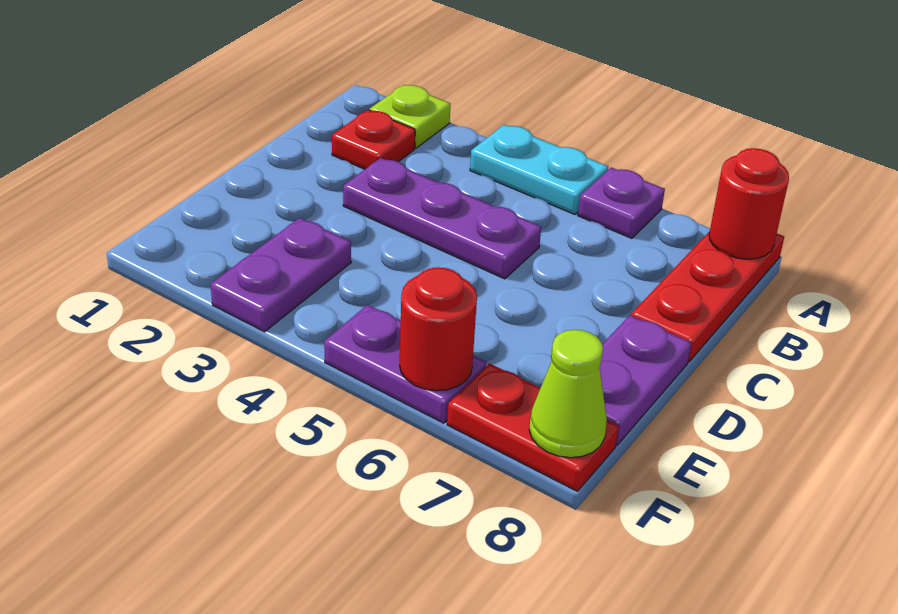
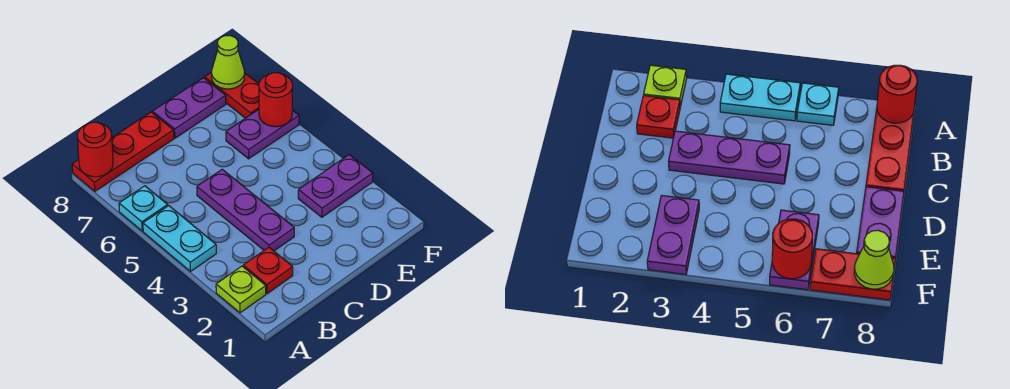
purple plate A6 level 1 -> cyan plate A6 level 1
purple plate F5:F6 level 1 -> purple plate E6:F6 level 1

